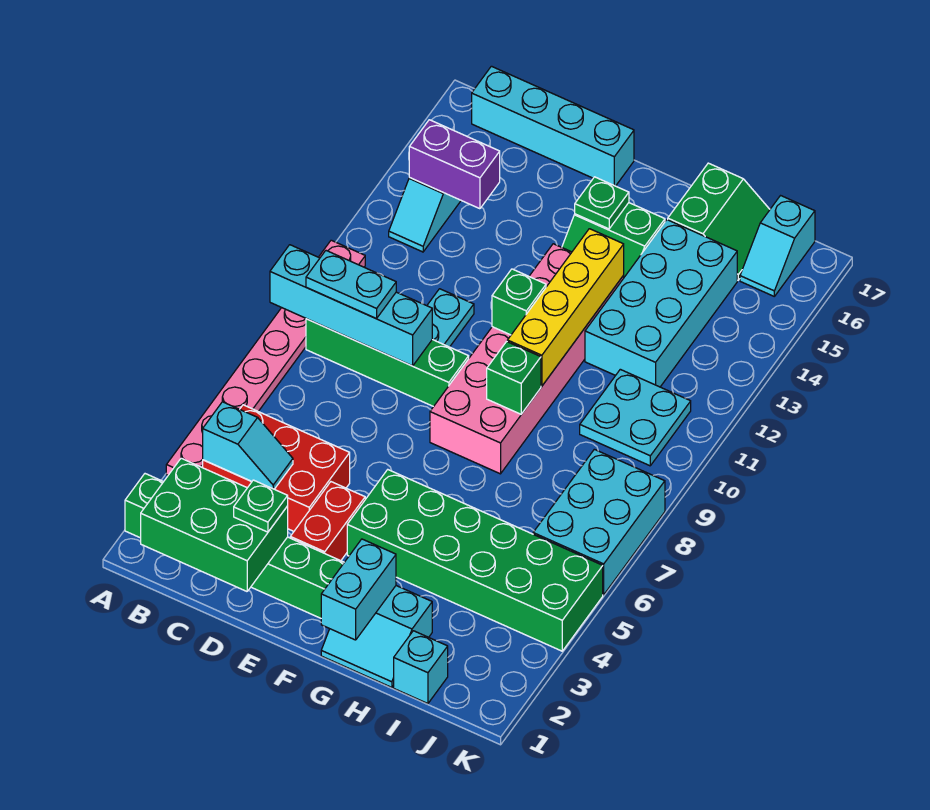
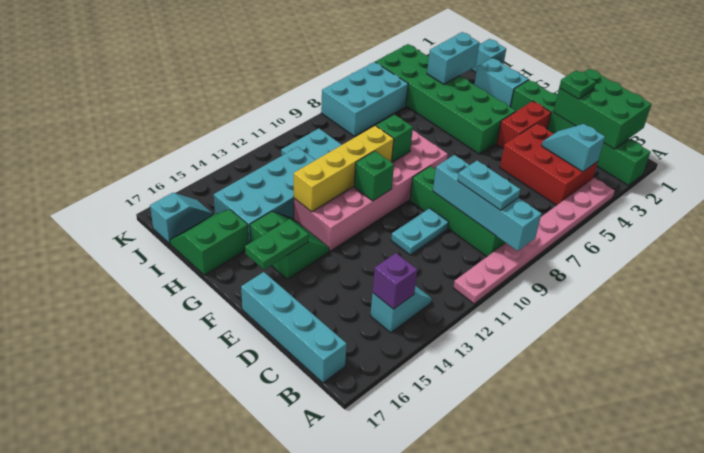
purple brick B14:C14 level 2 -> purple brick B14 level 2
green plate F15 level 2 -> green plate F15:F16 level 2
cyan brick G1:G2 level 2 -> cyan brick I3:I4 level 2

